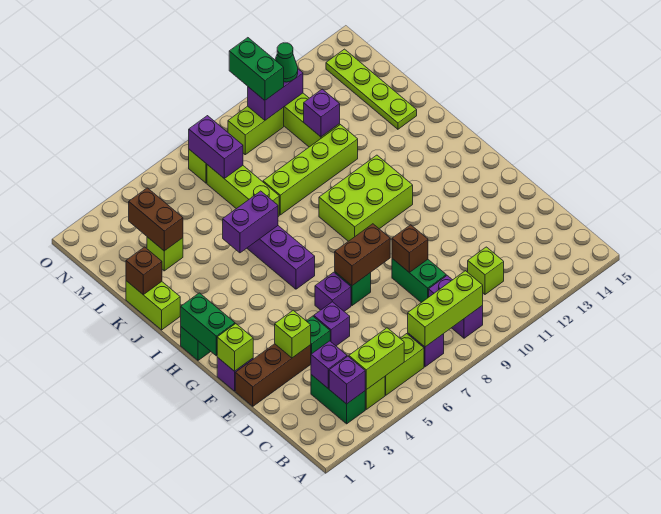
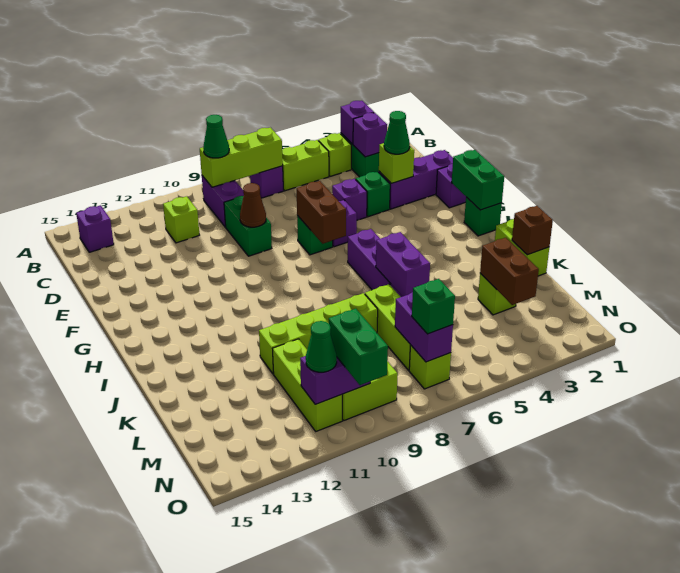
lime brick B4:B5 level 2 -> none
none -> green cone B9 level 3
brown brick E1:E3 level 1 -> purple brick E1:E3 level 1
none -> green cone E3 level 3
brown brick E9 level 2 -> brown cone E9 level 2
lime brick F1 level 2 -> none
brown brick F7:F8 level 2 -> brown brick F7:G7 level 2
lime brick H9:I11 level 1 -> none
purple brick J5:J6 level 2 -> purple brick J6:K6 level 2
lime plate K14:N14 level 1 -> none
purple brick L11 level 2 -> purple brick B14 level 1
none -> green brick N7 level 3

